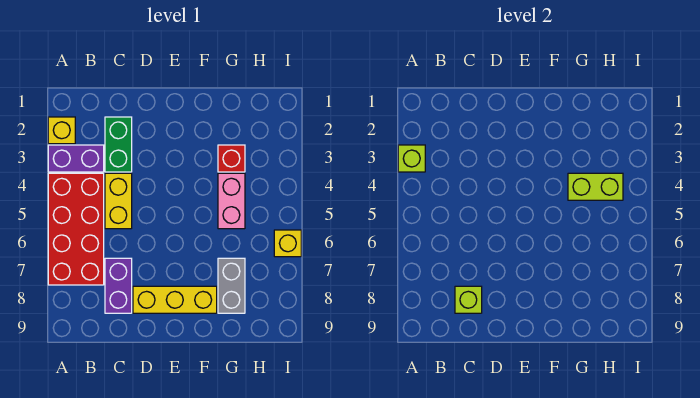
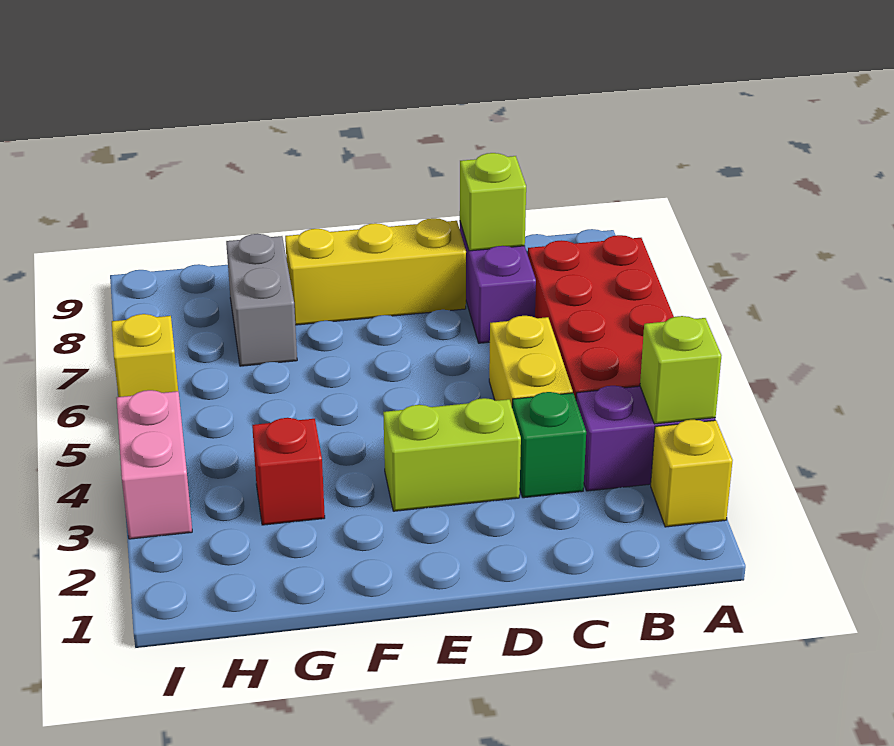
green brick C2:C3 level 1 -> green brick C3 level 1
pink brick G4:G5 level 1 -> pink brick I3:I4 level 1
lime brick G4:H4 level 2 -> lime brick D3:E3 level 1

